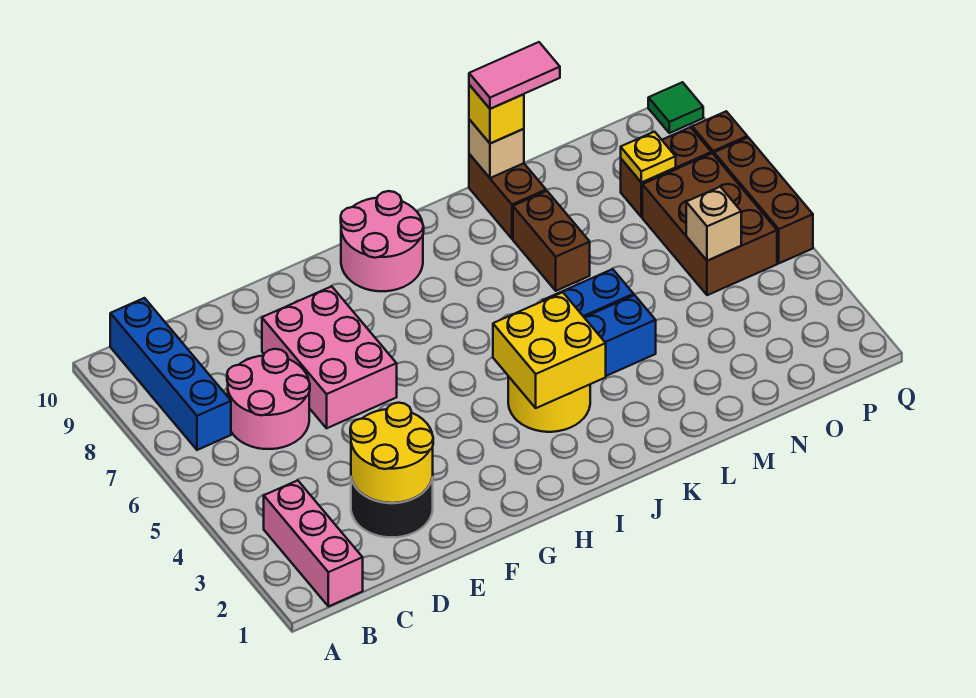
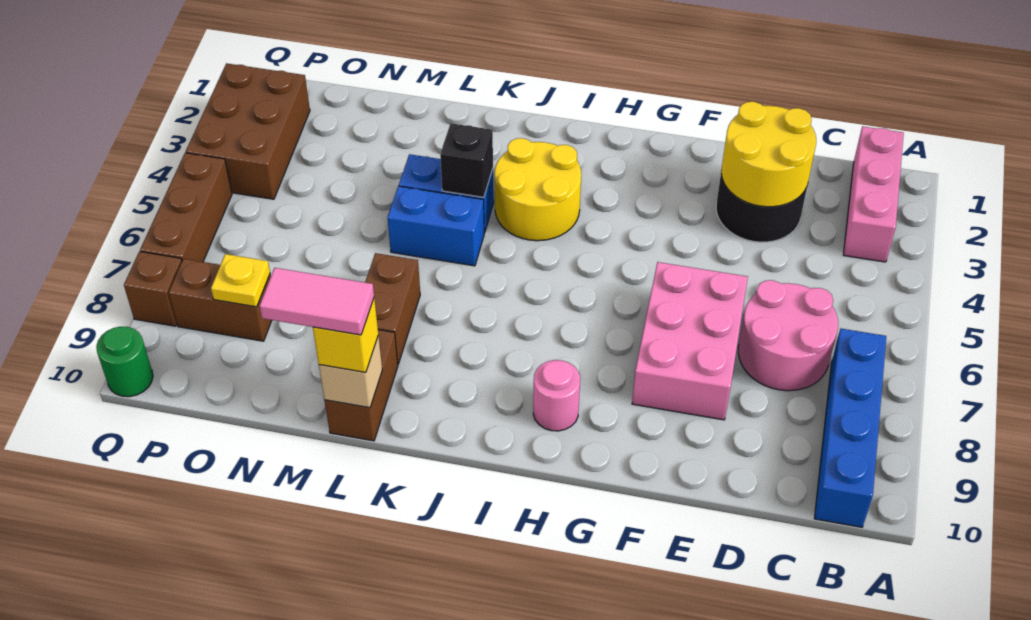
pink round brick H9:I10 level 1 -> pink round brick H9 level 1
yellow brick I3:J4 level 2 -> none
none -> black brick K4 level 2
brown brick O5:P7 level 1 -> brown brick P2:Q4 level 1
tan brick O5 level 2 -> none
green tile Q10 level 1 -> green round brick Q10 level 1

